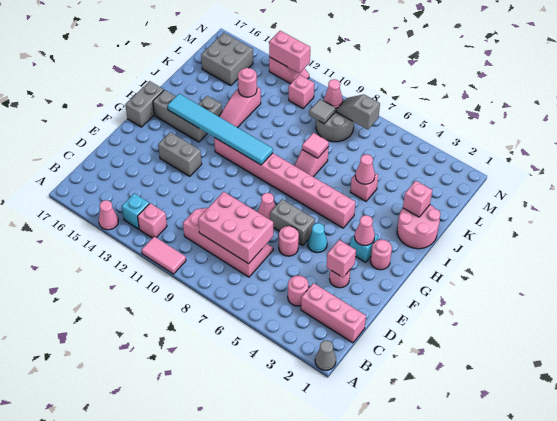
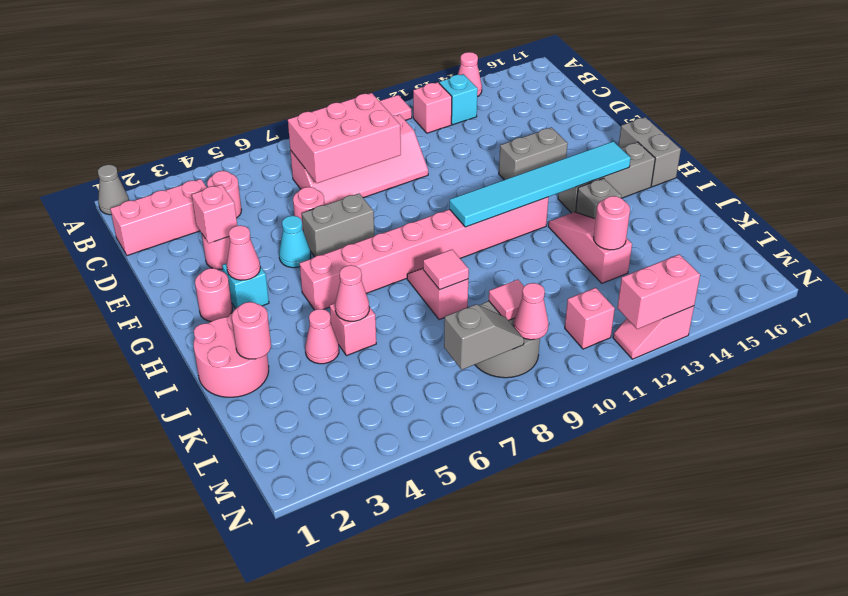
pink cone F8 level 1 -> pink cone J4 level 1
pink brick J2 level 2 -> pink round brick J2 level 2
grey tile L9 level 2 -> pink tile L9 level 2
grey brick L15:M16 level 1 -> none

